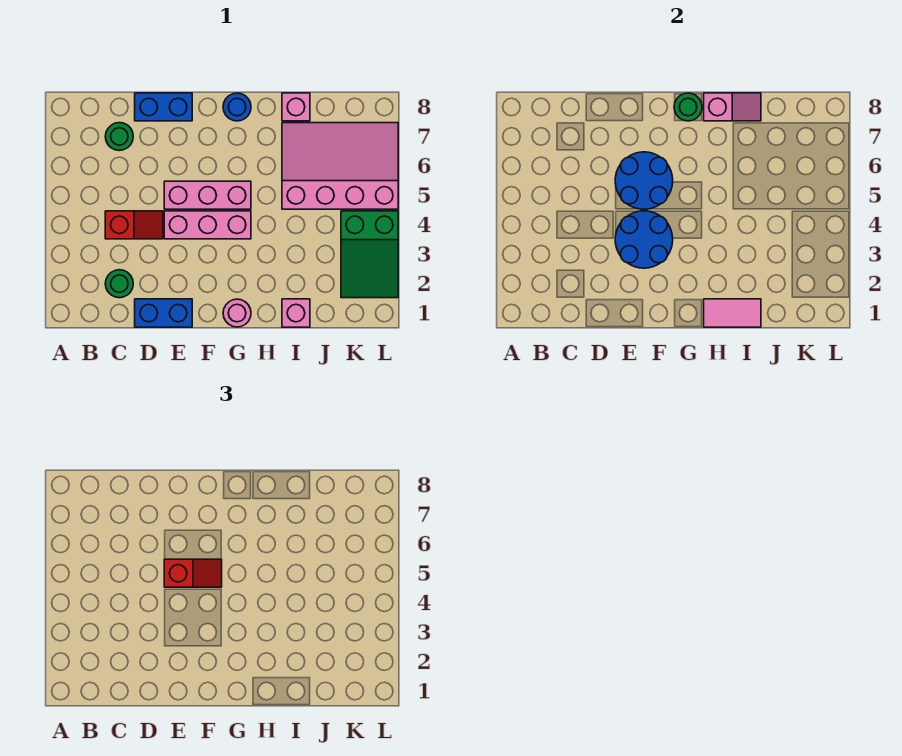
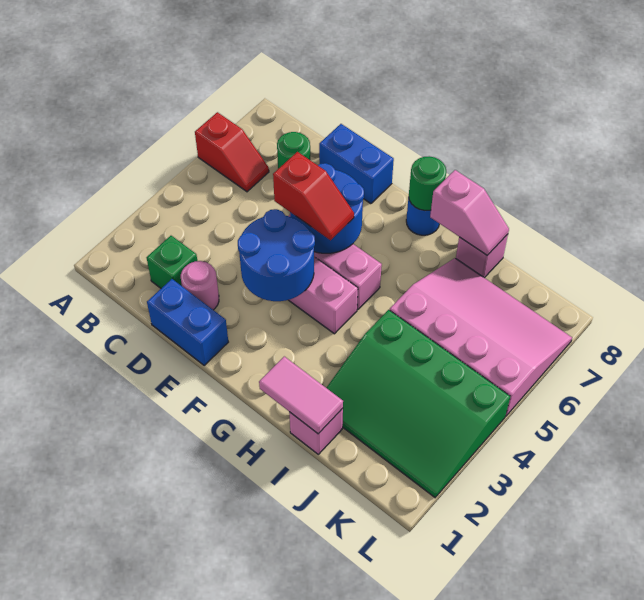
green round brick C2 level 1 -> green brick C2 level 1
red slope C4:D4 level 1 top C -> red slope A6:B6 level 1 top A
pink round brick G1 level 1 -> pink round brick D2 level 1
green slope K2:L4 level 1 top 4 -> green slope I2:L4 level 1 top 4

